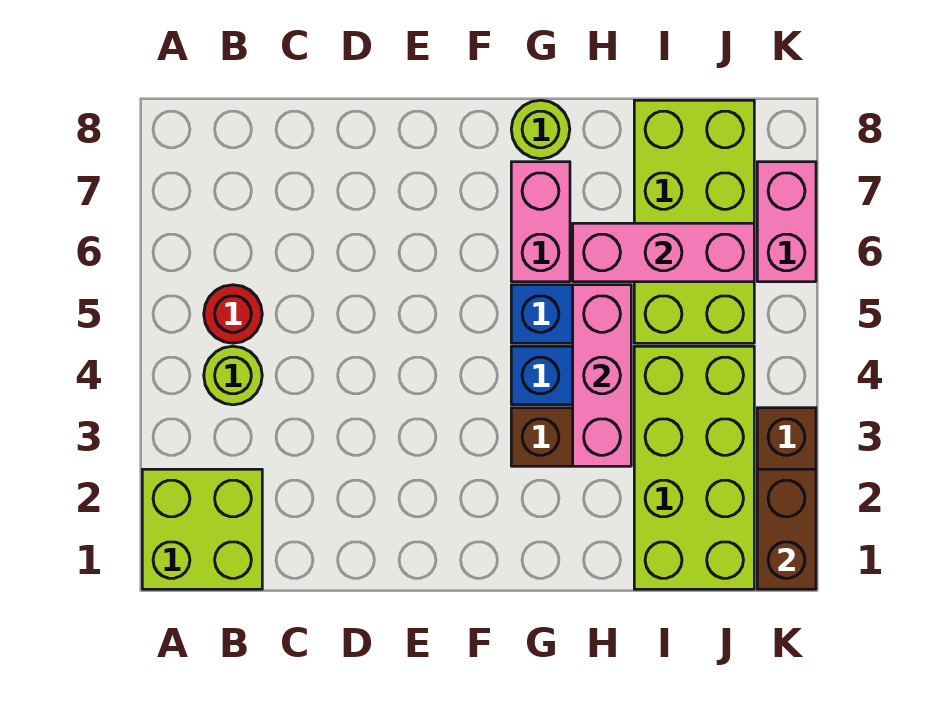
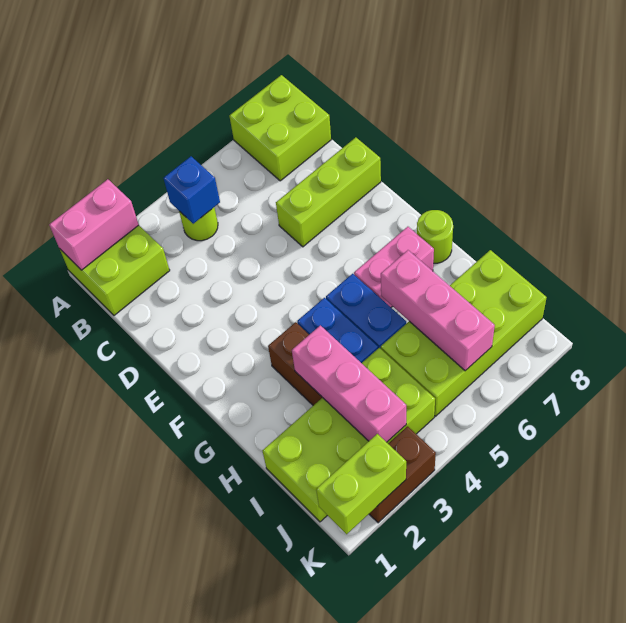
none -> lime brick A7:B8 level 1
none -> blue brick B4 level 2
red round brick B5 level 1 -> none
none -> lime brick D6:D8 level 1
pink brick H3:H5 level 2 -> pink brick H3:J3 level 2
brown brick K1:K2 level 2 -> lime brick K1:K2 level 2
pink brick K6:K7 level 1 -> pink brick A1:A2 level 2

